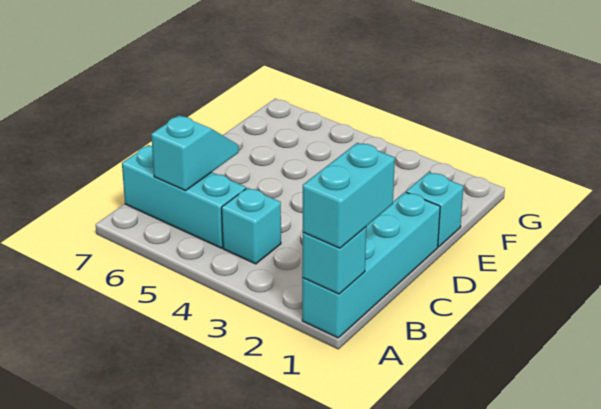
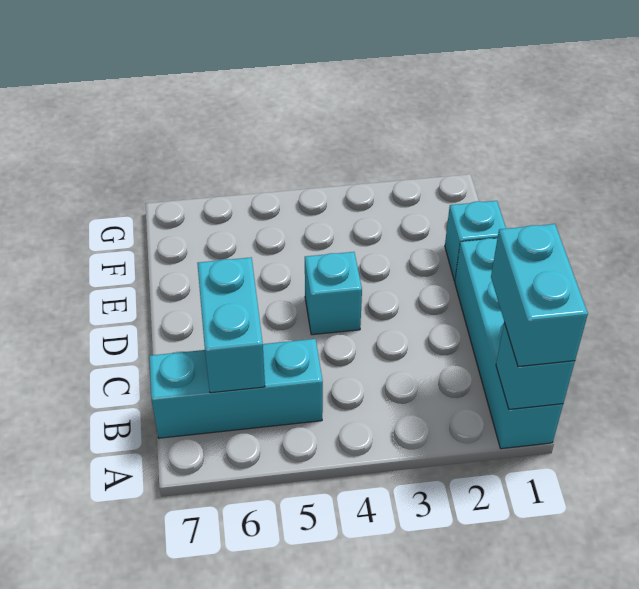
cyan brick B4 level 1 -> cyan brick D4 level 1
cyan slope B6:C6 level 2 top B -> cyan brick B6:C6 level 2

